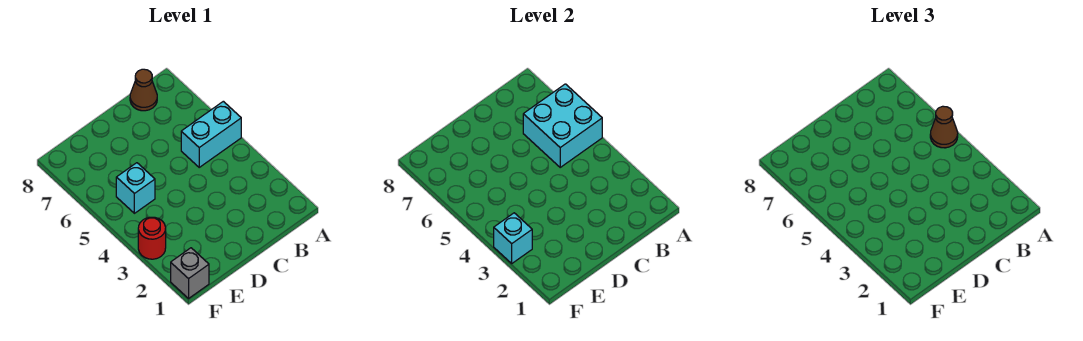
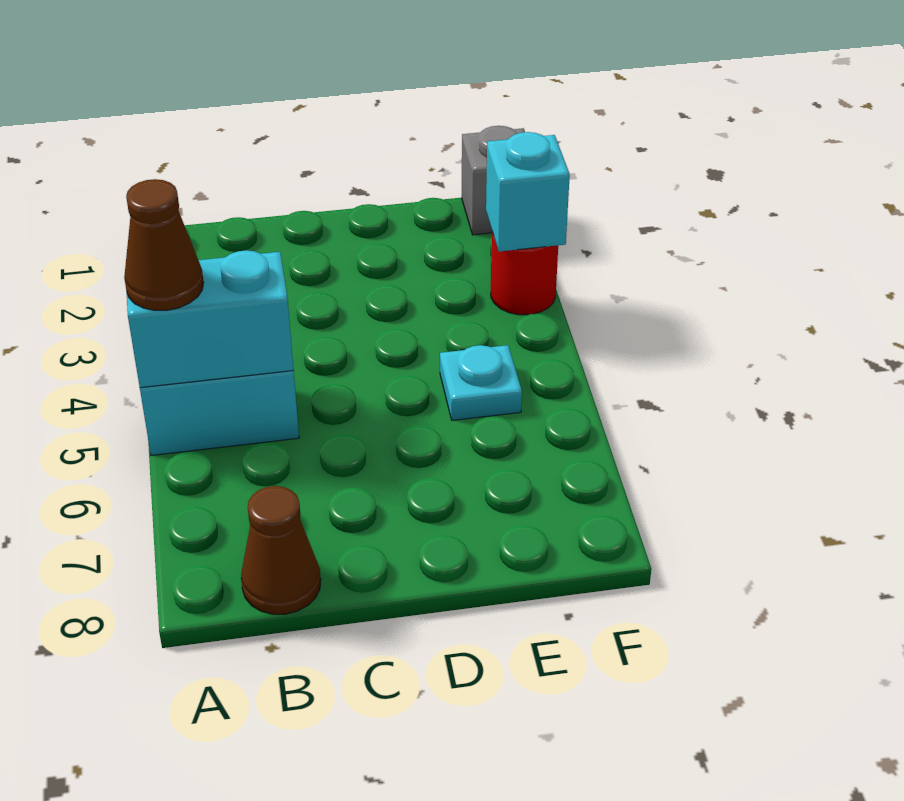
cyan brick A5:B6 level 2 -> cyan brick A5:B5 level 2
cyan brick E5 level 1 -> cyan plate E5 level 1

